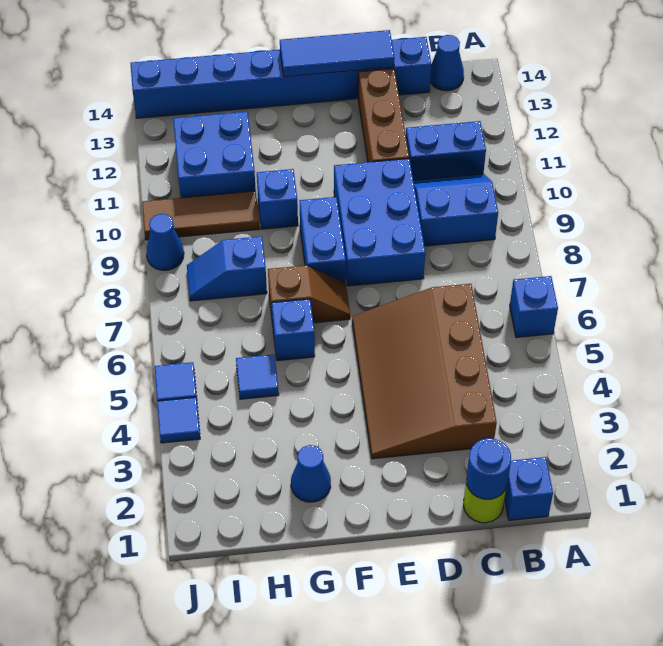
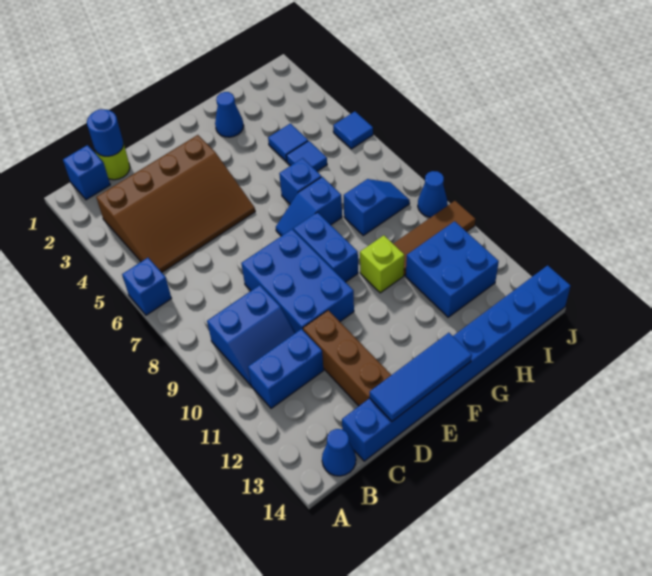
brown slope C3:E6 level 1 top C -> brown slope B3:E5 level 1 top 3
brown slope F7:G7 level 1 top G -> blue slope F7:G7 level 1 top G
blue brick G10 level 1 -> lime brick G10 level 1
blue tile J4 level 1 -> blue tile H4 level 1

